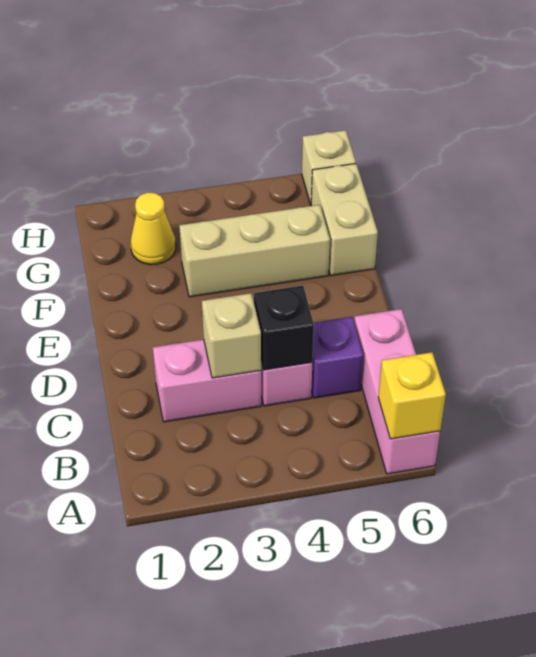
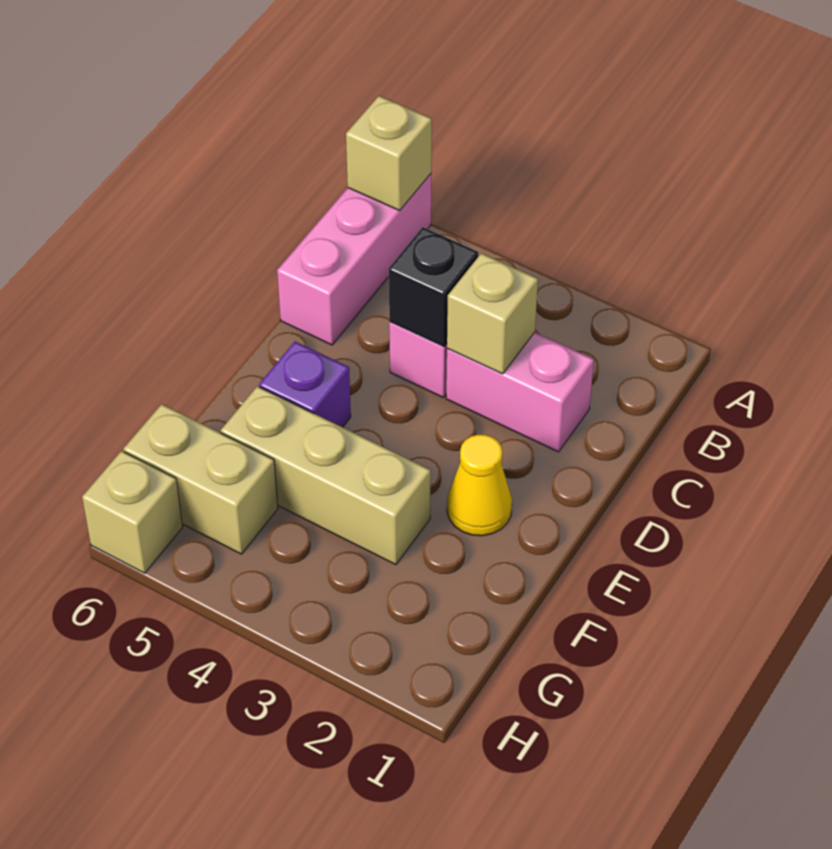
yellow brick A6 level 2 -> tan brick A6 level 2
purple brick C5 level 1 -> purple brick E5 level 1
tan brick F6:G6 level 1 -> tan brick G5:G6 level 1
yellow cone G2 level 1 -> yellow cone E2 level 1

